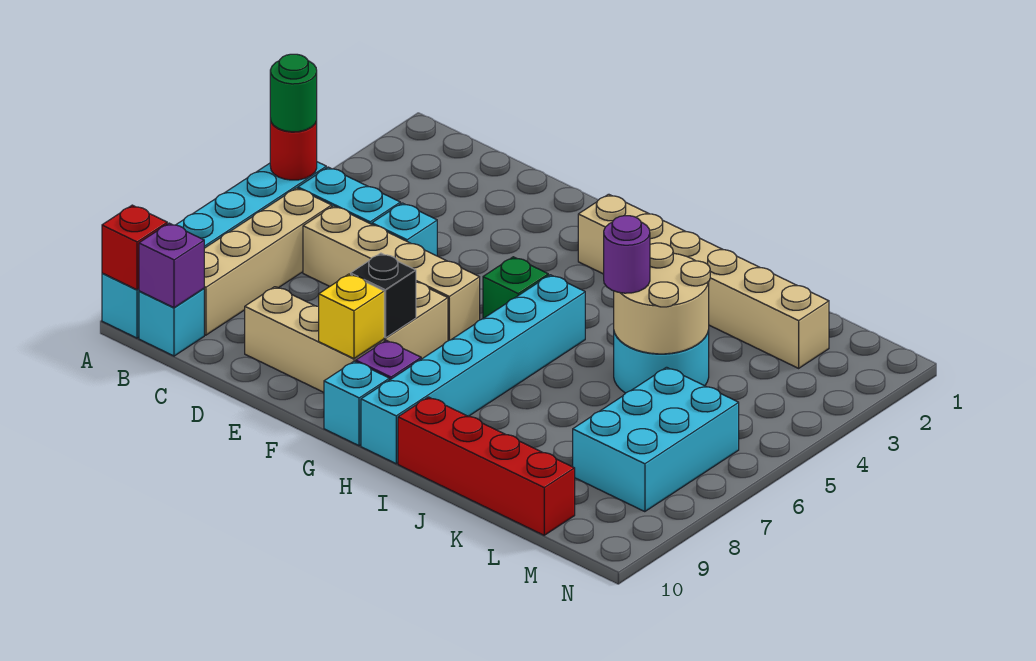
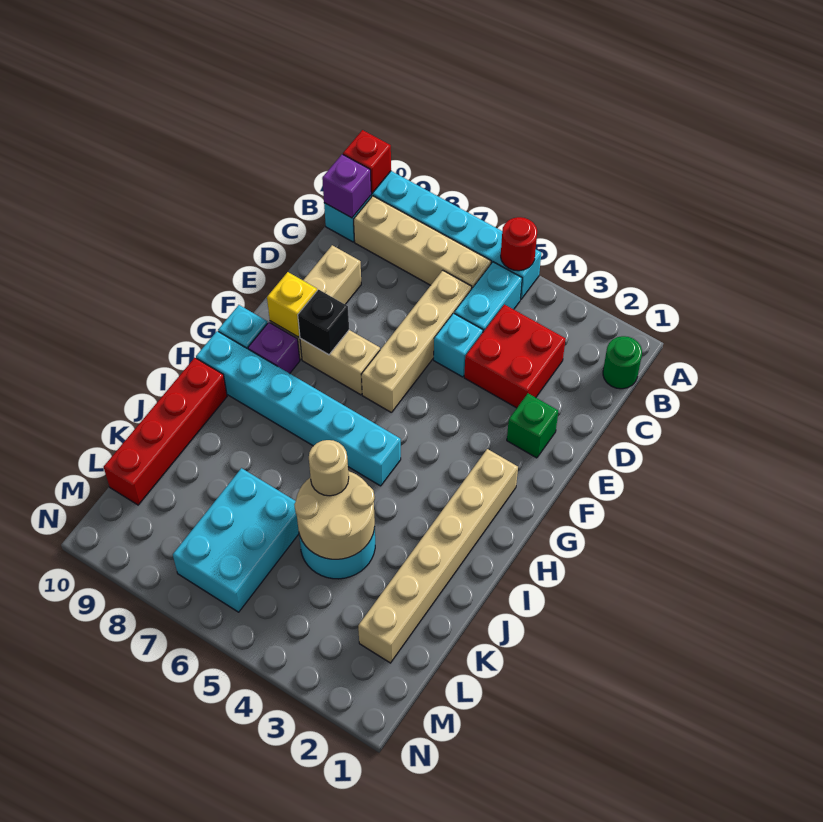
green round brick A5 level 3 -> green round brick B1 level 1
none -> red brick C3:D4 level 1
green brick G5 level 1 -> green brick E2 level 1
purple round brick J5 level 3 -> tan round brick J5 level 3
cyan brick L6:M8 level 1 -> cyan brick K6:M7 level 1

